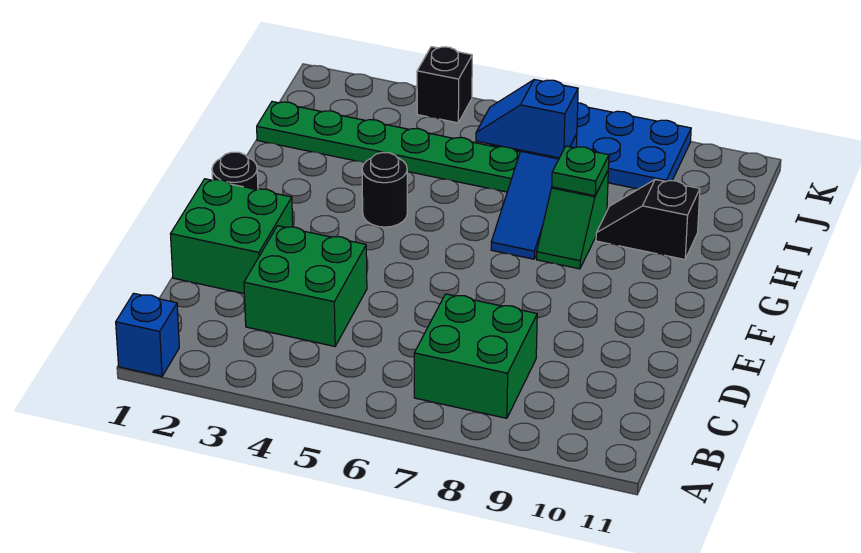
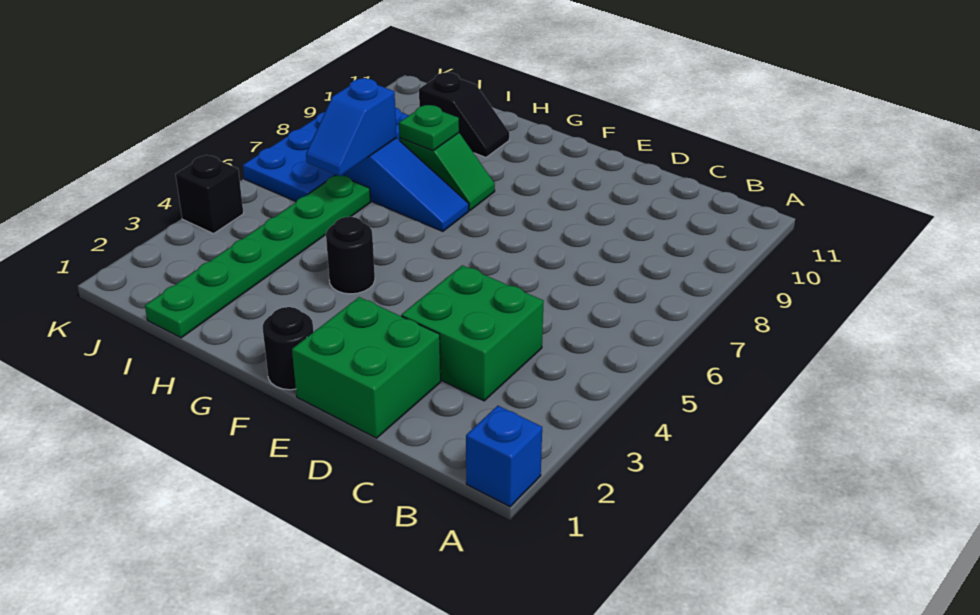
green brick B7:C8 level 1 -> none
black slope H9:H10 level 1 top 10 -> black slope H10:I10 level 1 top I

